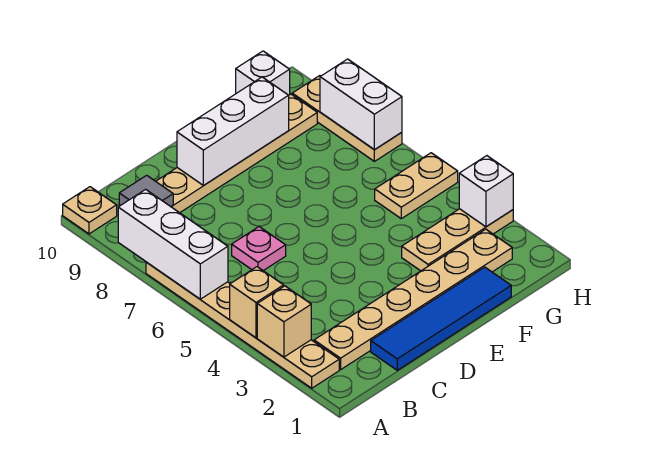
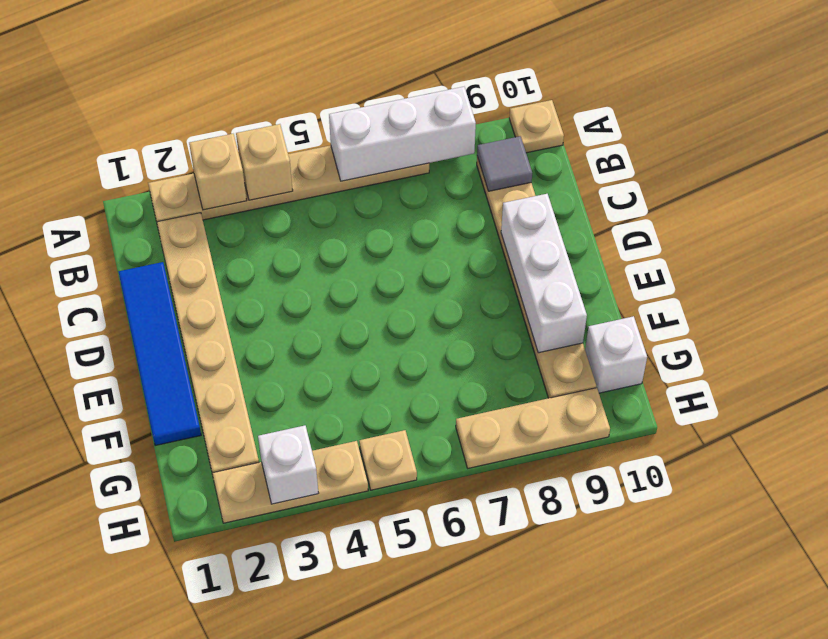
pink plate C6 level 1 -> none
tan plate F3:H3 level 1 -> tan plate H2:H4 level 1
tan plate G5:H5 level 1 -> tan plate H5 level 1
white brick H7:H8 level 2 -> none

